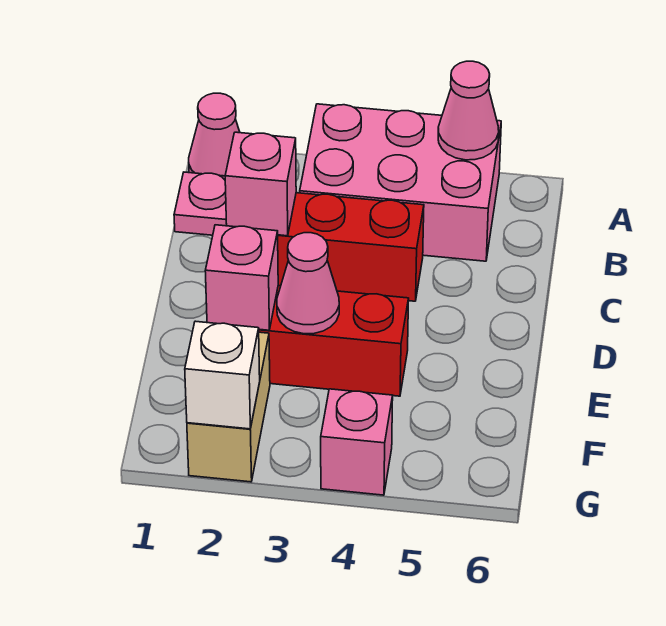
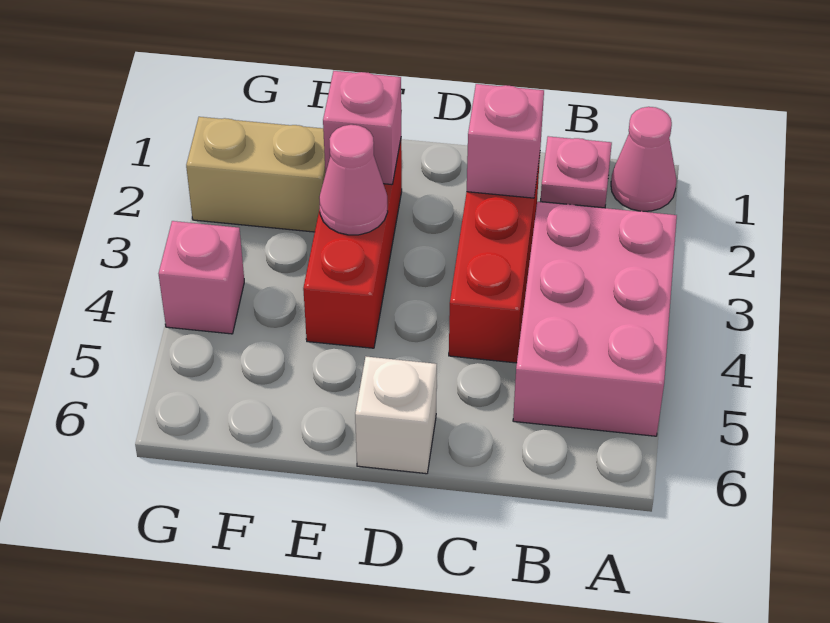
pink cone A5 level 2 -> none
white brick G2 level 2 -> white brick D6 level 1

